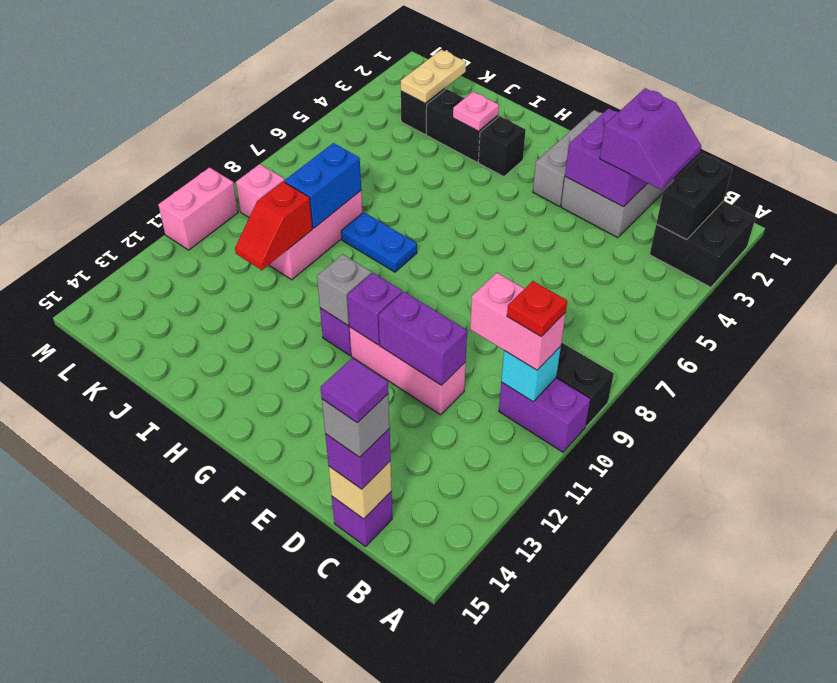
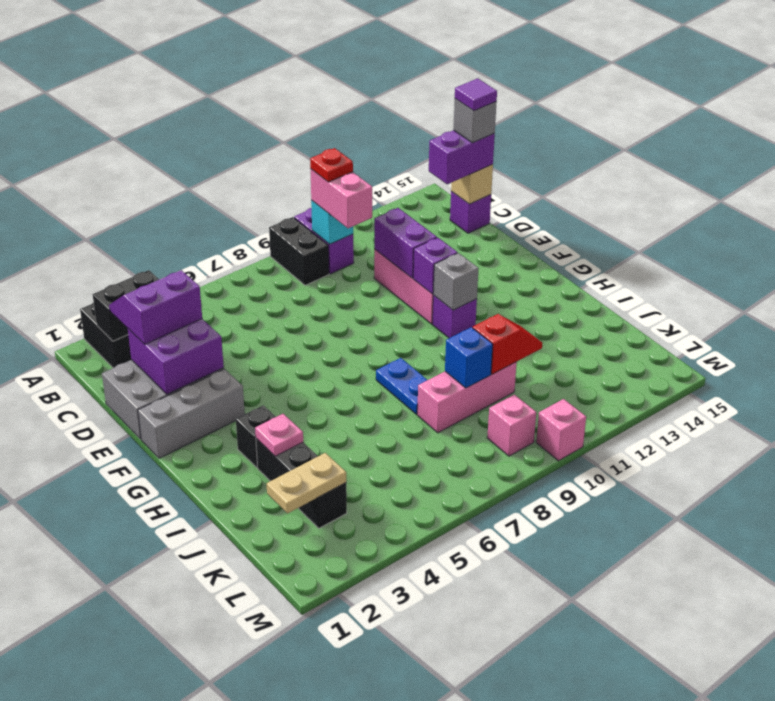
purple brick C15 level 3 -> purple brick C14:C15 level 3
blue brick J8:J9 level 2 -> blue brick J9 level 2
pink brick M10:M11 level 1 -> pink brick M10 level 1

